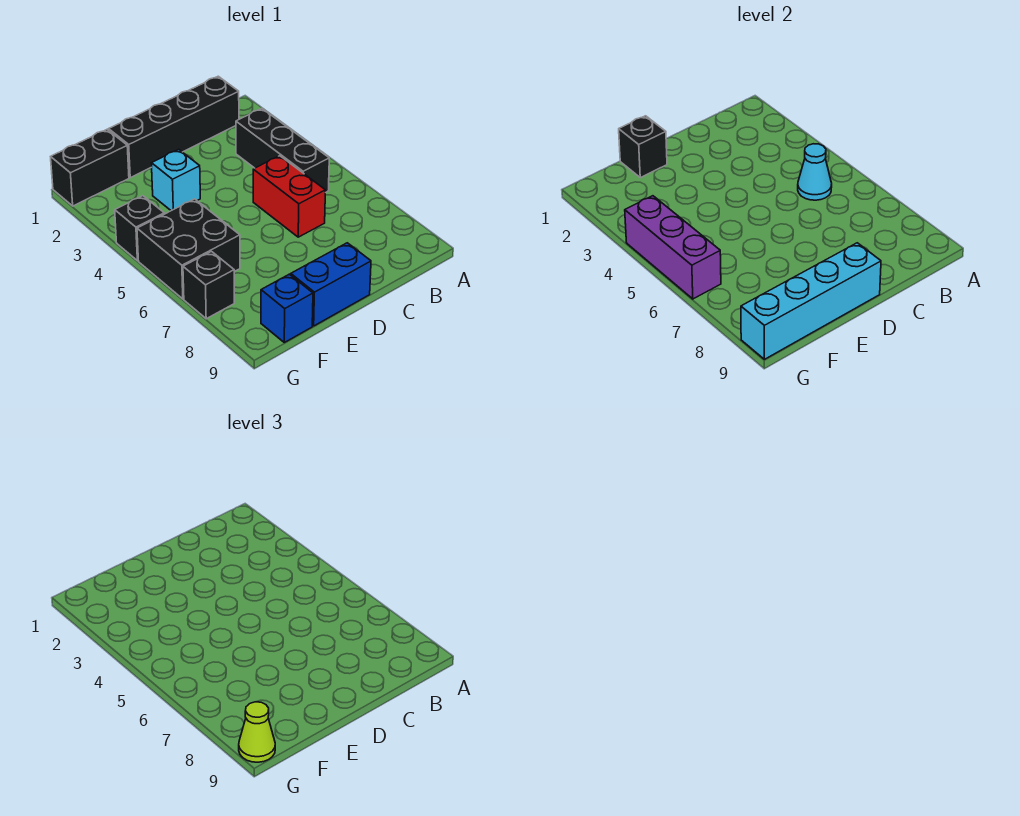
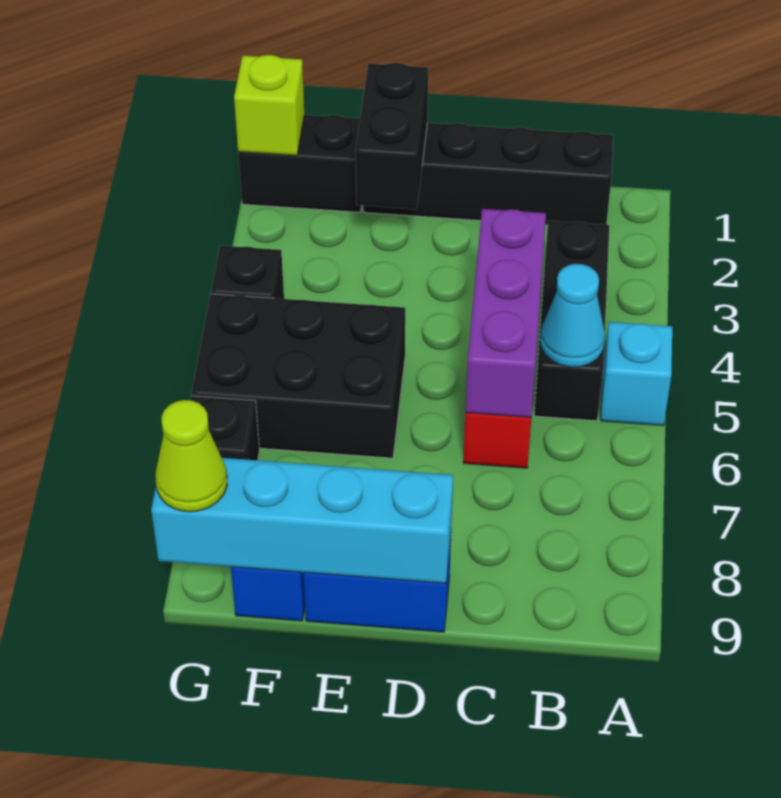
black brick E1 level 2 -> black brick E1:E2 level 2
cyan brick E3 level 1 -> cyan brick A5 level 1
black brick F5:G6 level 1 -> black brick E5:G6 level 1
none -> lime brick G1 level 2
purple brick G4:G6 level 2 -> purple brick C4:C6 level 2

